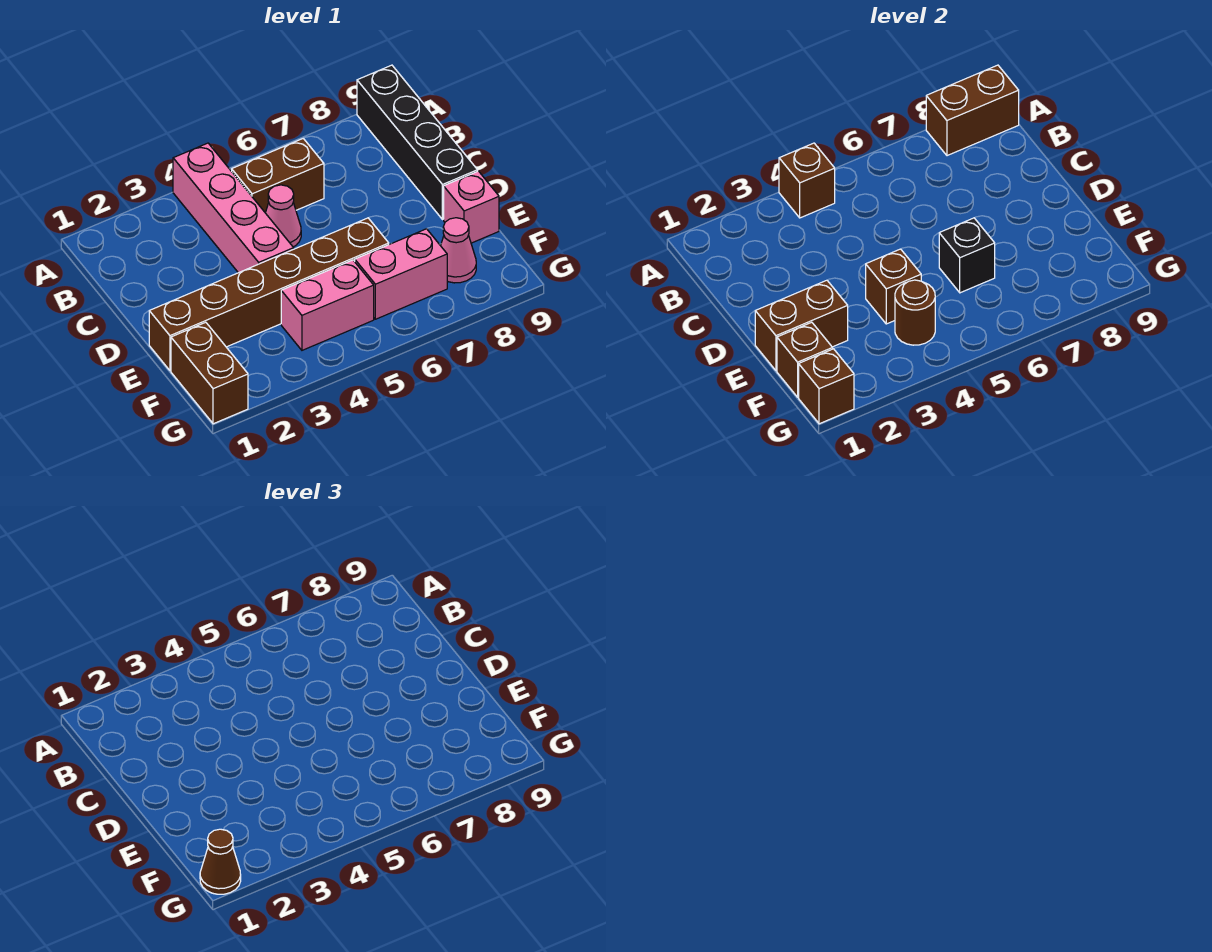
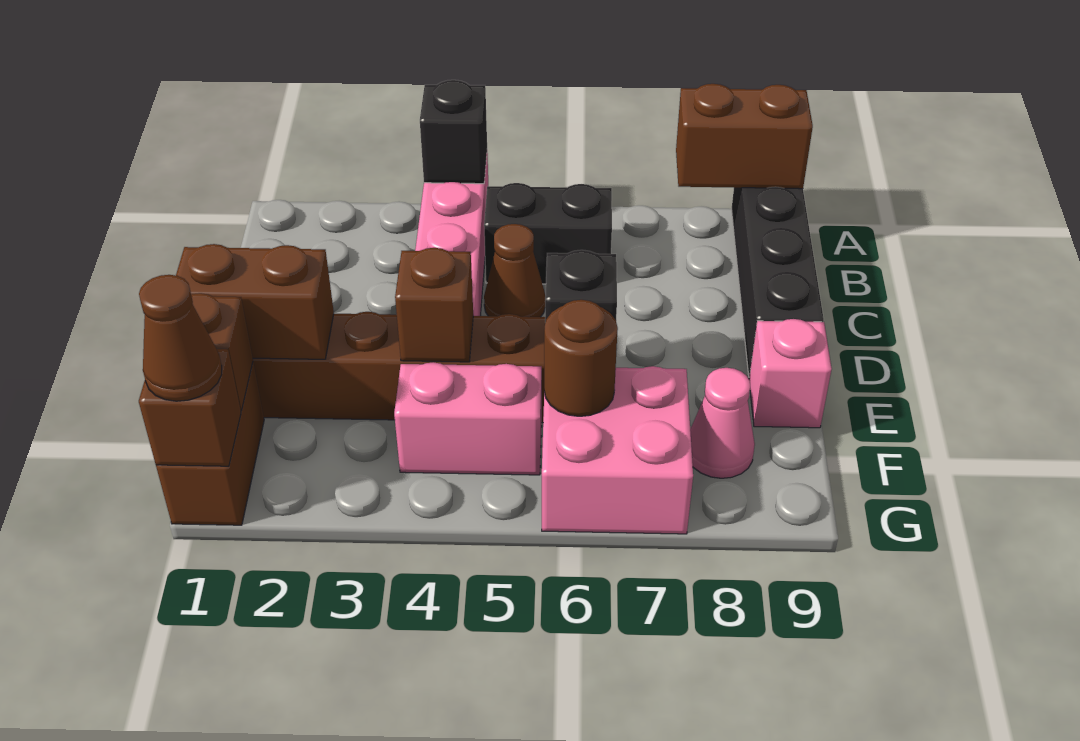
brown brick A4 level 2 -> black brick A4 level 2
brown brick B5:B6 level 1 -> black brick B5:B6 level 1
pink cone C5 level 1 -> brown cone C5 level 1
brown round brick F4 level 2 -> brown round brick F6 level 2
pink brick F6:F7 level 1 -> pink brick F6:G7 level 1

